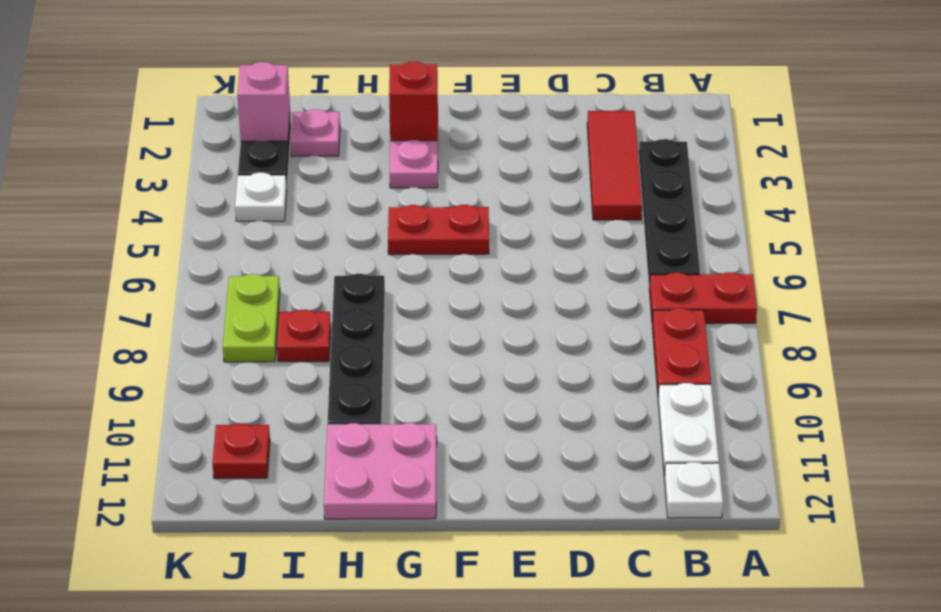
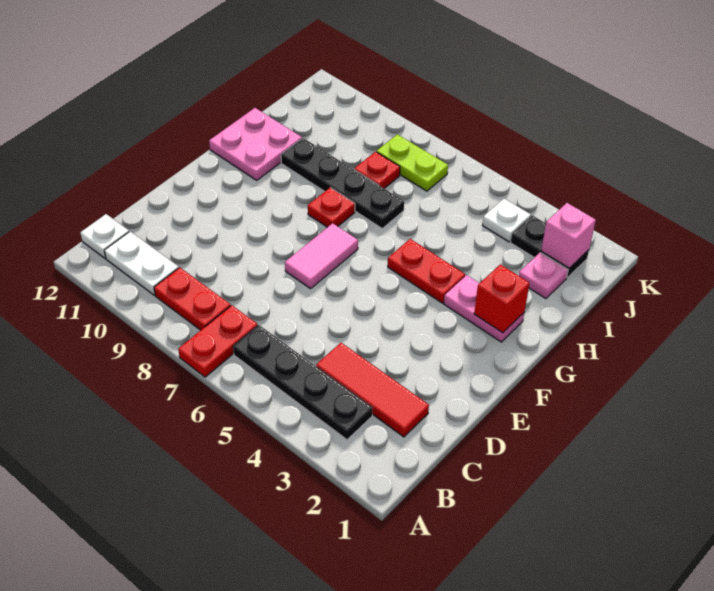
none -> pink tile E7:F7 level 1
red plate F5:G5 level 1 -> red plate G4:G5 level 1
red plate J11 level 1 -> red plate G8 level 1

